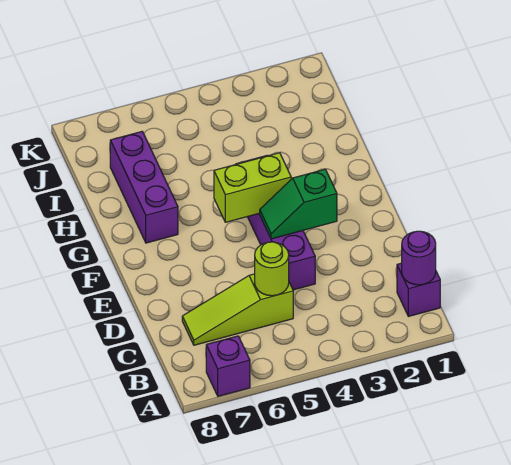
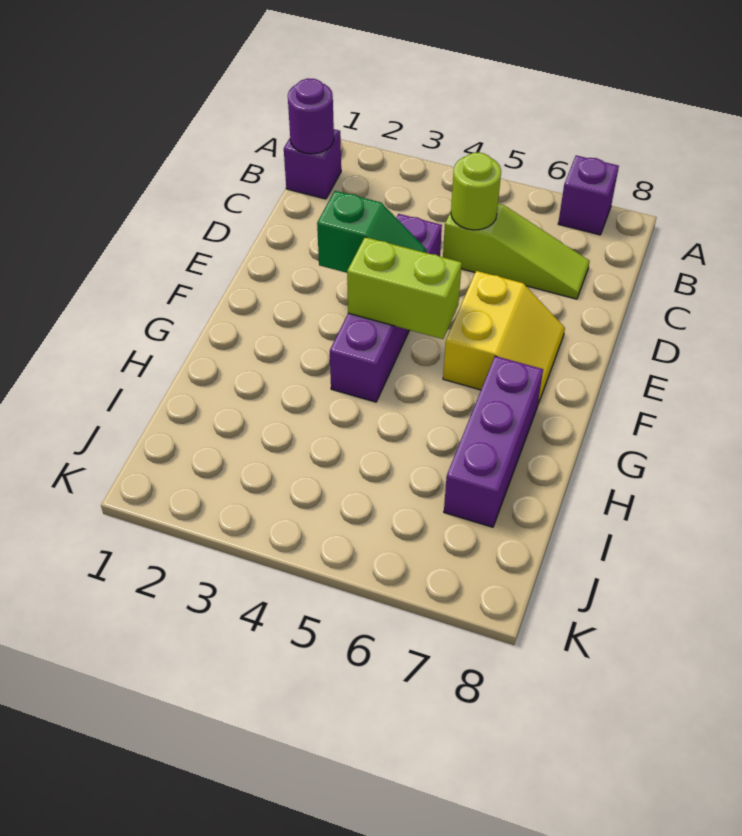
none -> yellow slope E6:F7 level 1 top 6

